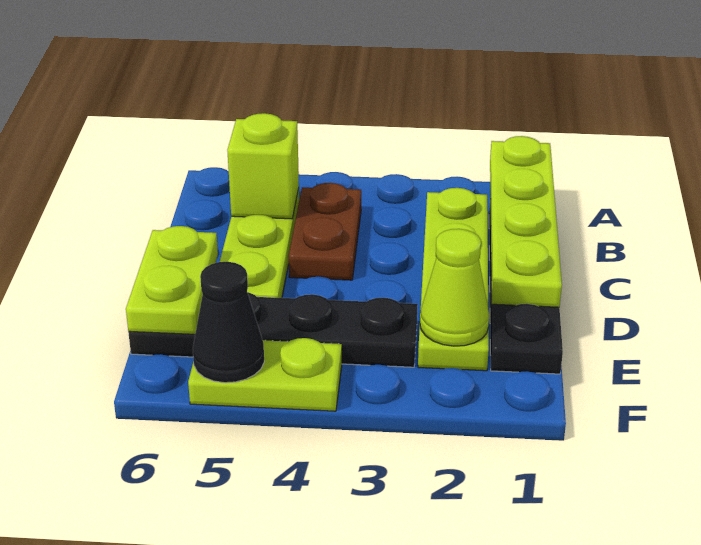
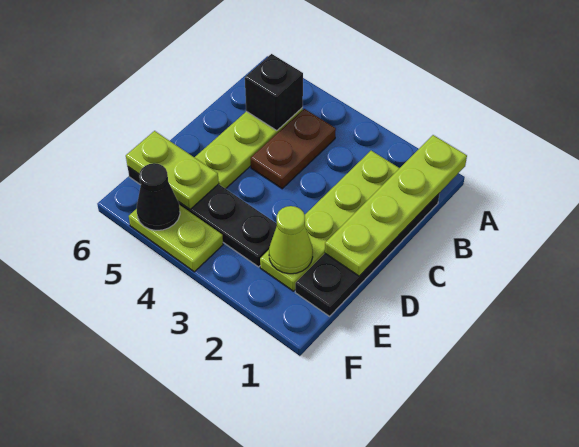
lime brick B5 level 2 -> black brick B5 level 2
lime plate D6:E6 level 2 -> lime plate E5:E6 level 2

